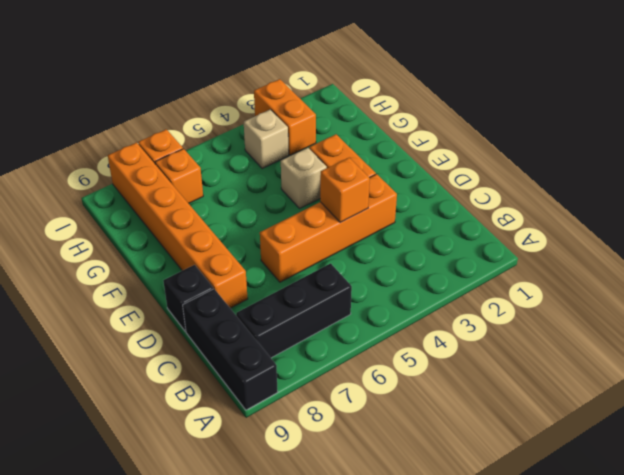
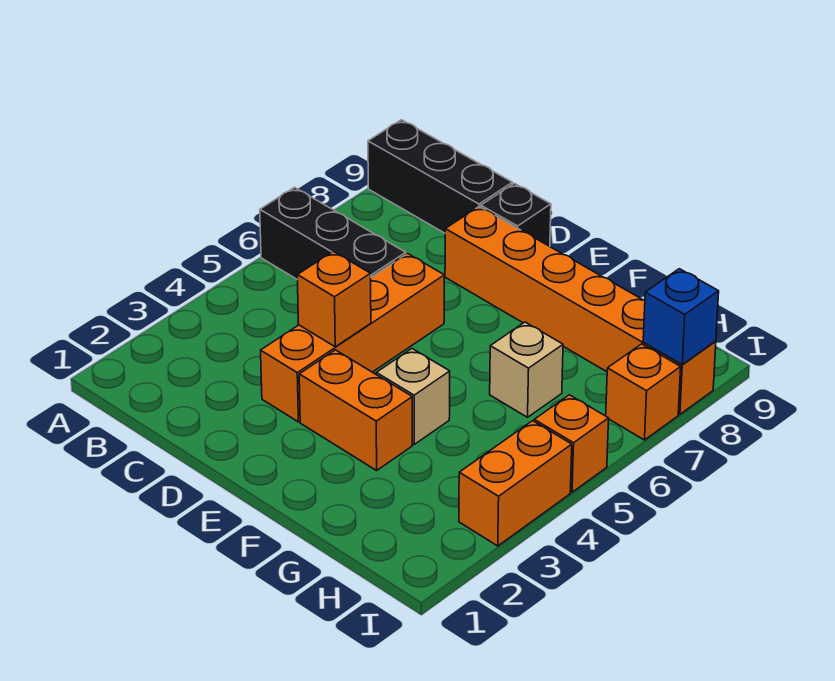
black brick B6:B8 level 1 -> black brick A6:C6 level 1
orange brick H3:I3 level 1 -> orange brick I3:I4 level 1
tan brick H4 level 1 -> tan brick G6 level 1
orange brick H7 level 1 -> orange brick I5 level 1
none -> blue brick I8 level 2

